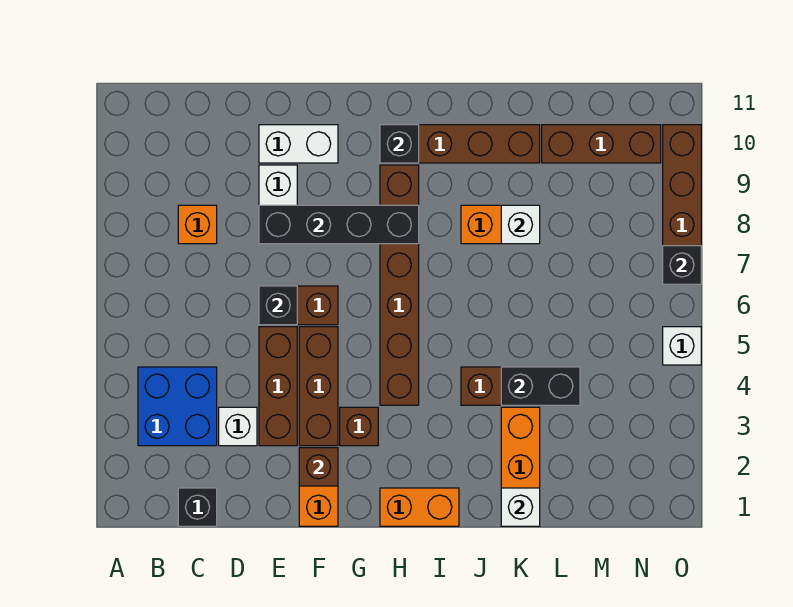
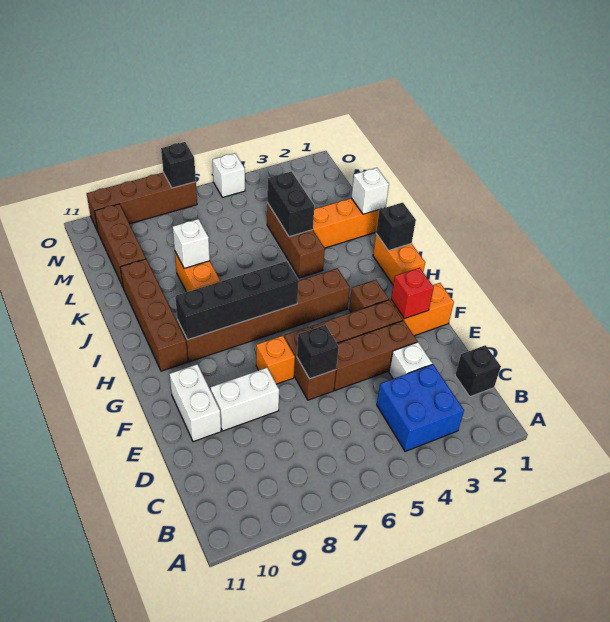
orange brick C8 level 1 -> orange brick F7 level 1
black brick E8:H8 level 2 -> black brick H6:H9 level 2
brown brick F2 level 2 -> red brick F2 level 2
black brick H10 level 2 -> black brick I1 level 2

